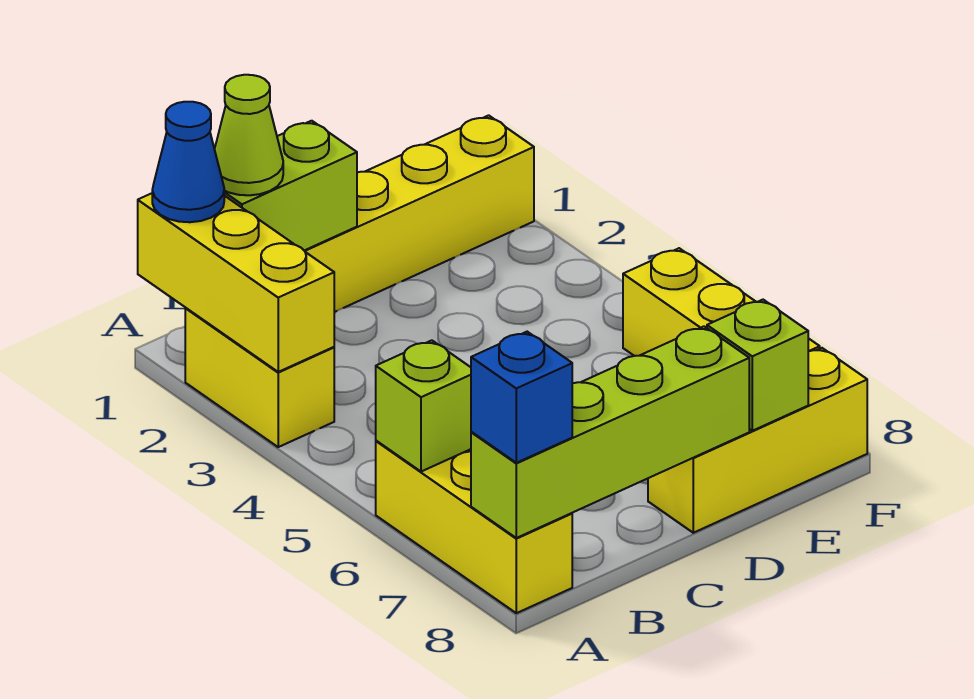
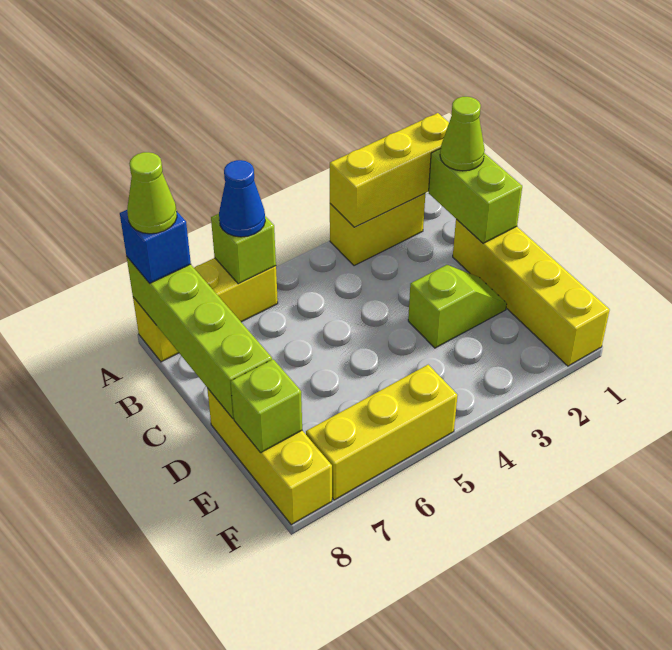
blue cone A1 level 3 -> blue cone A6 level 3
none -> lime cone A8 level 4
none -> lime slope D2:D3 level 1 top 3

